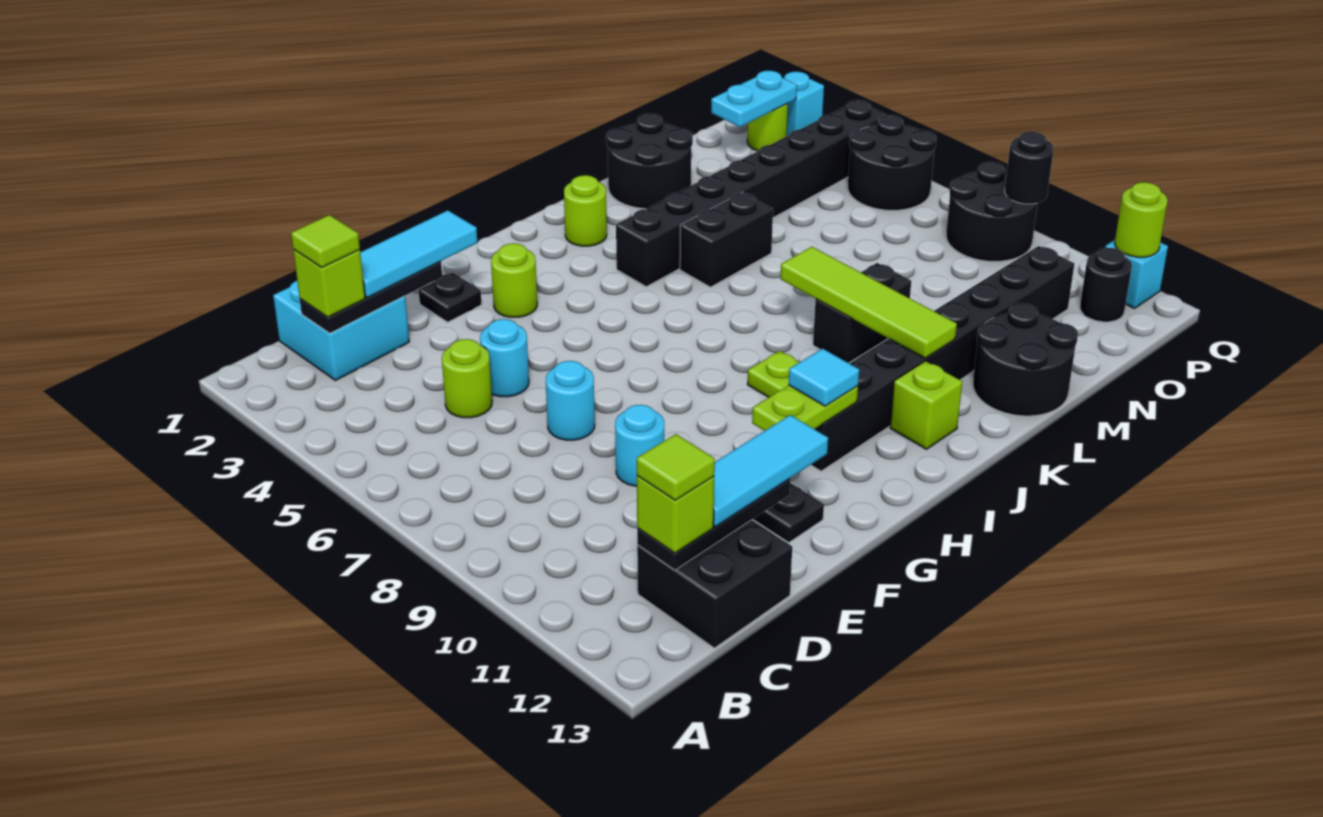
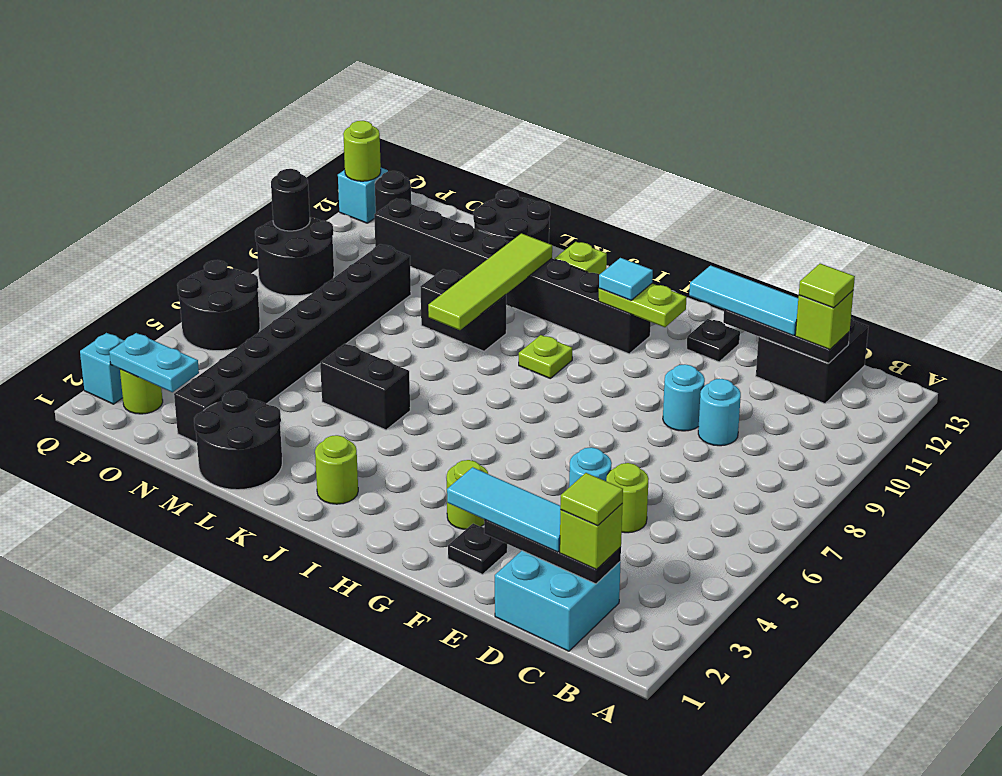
cyan round brick E7 level 1 -> cyan round brick D9 level 1
black brick J4:Q4 level 1 -> black brick N2:N9 level 1

